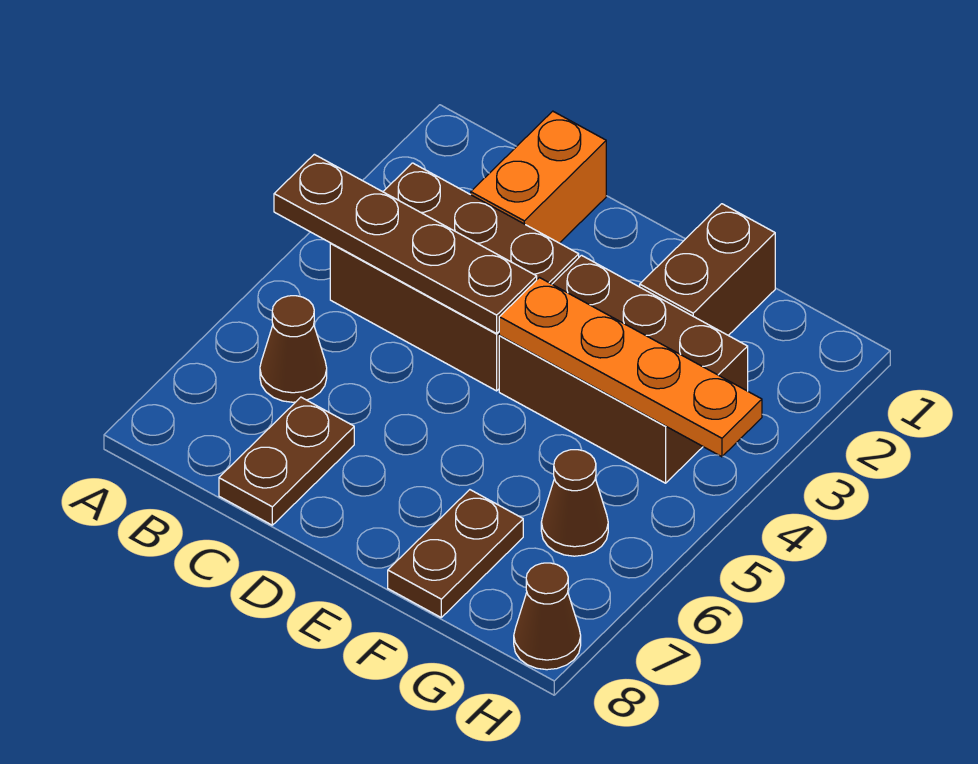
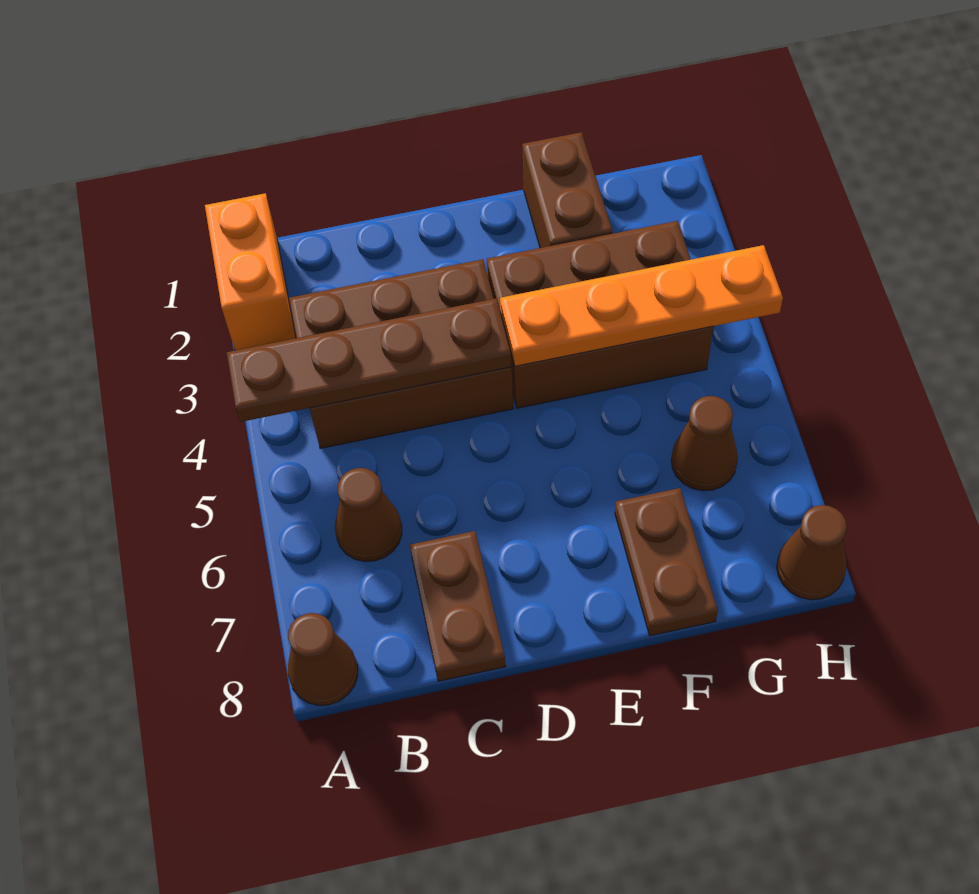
none -> brown cone A8 level 1
orange brick C1:C2 level 1 -> orange brick A1:A2 level 1

